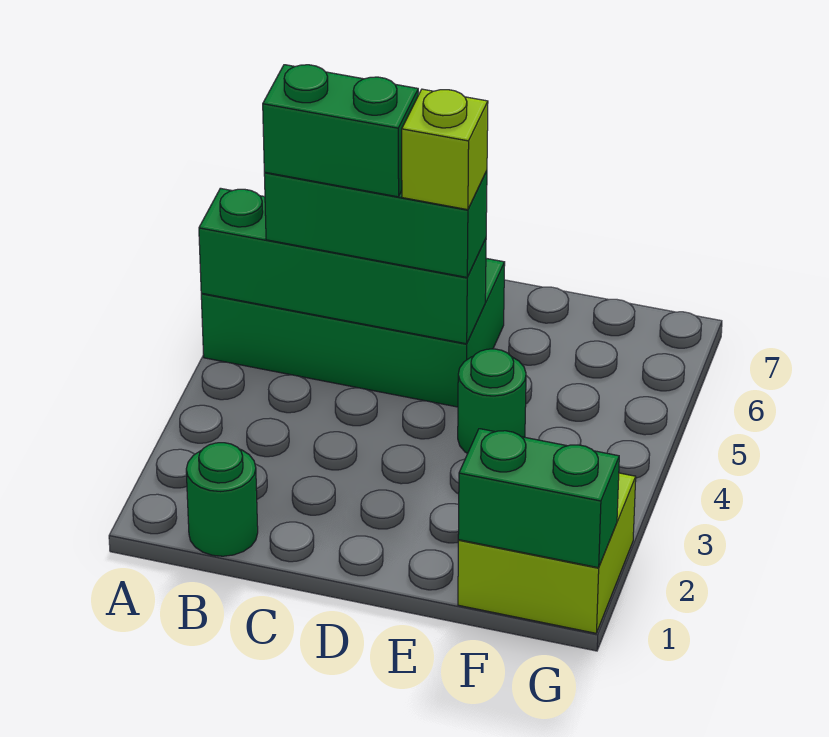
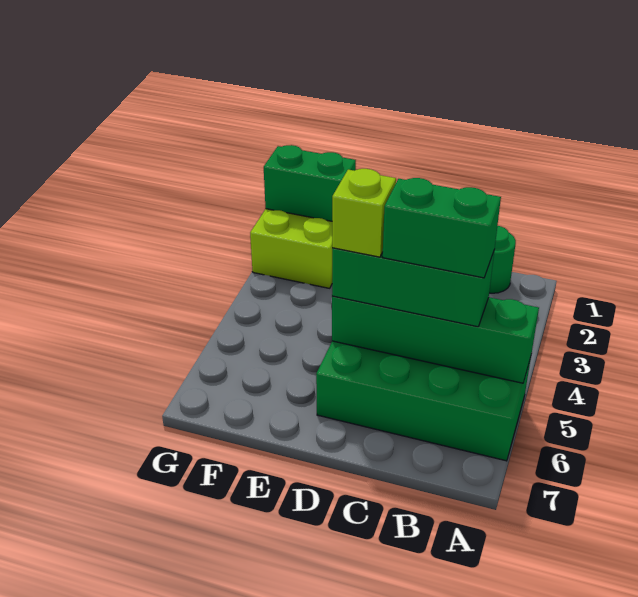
green round brick E4 level 1 -> none

